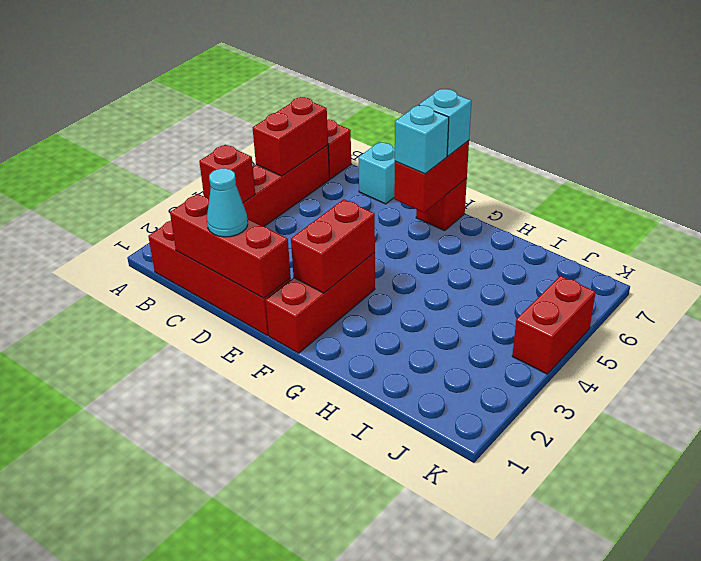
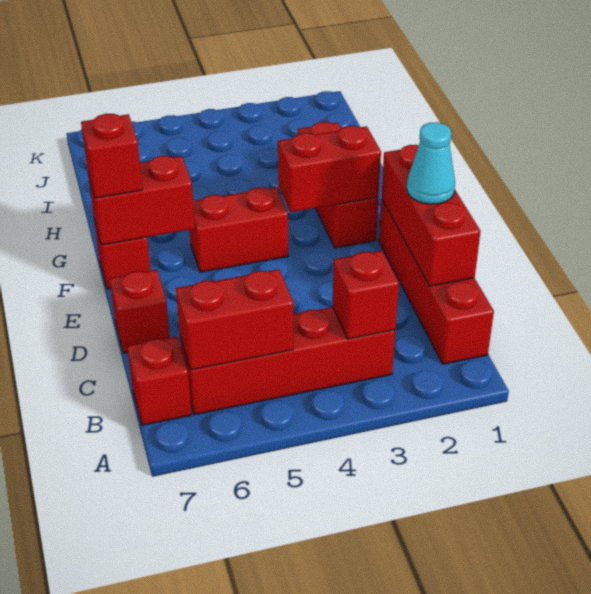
cyan brick D7 level 1 -> red brick D7 level 1
red brick F1:F3 level 1 -> red brick F2:H2 level 1
cyan brick F6 level 3 -> none
cyan brick F7 level 3 -> red brick F7 level 3
red brick K4:K5 level 1 -> red brick F4:F5 level 1

